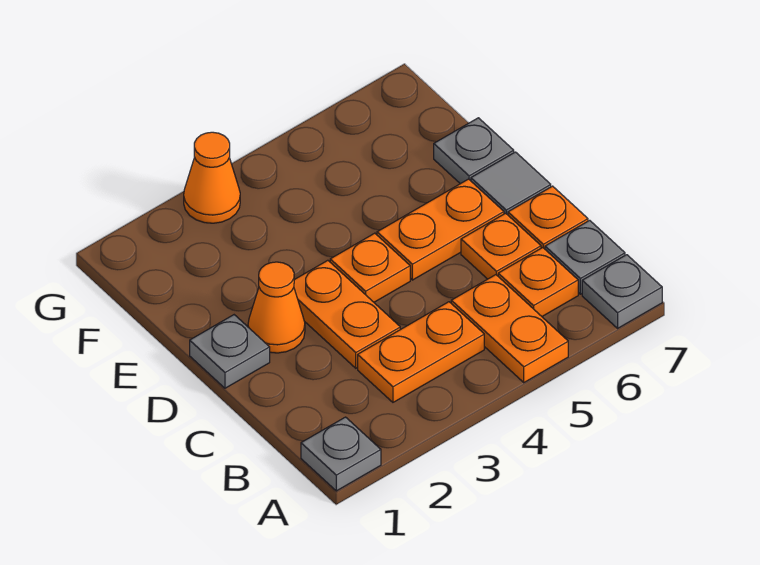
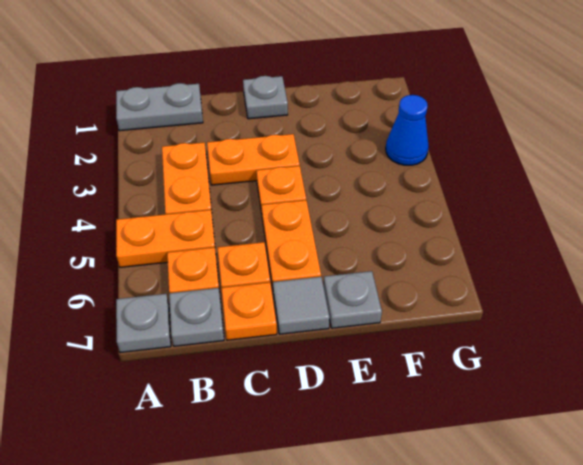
grey plate A1 level 1 -> grey plate A1:B1 level 1
orange cone D2 level 1 -> none
orange cone G3 level 1 -> blue cone G3 level 1

